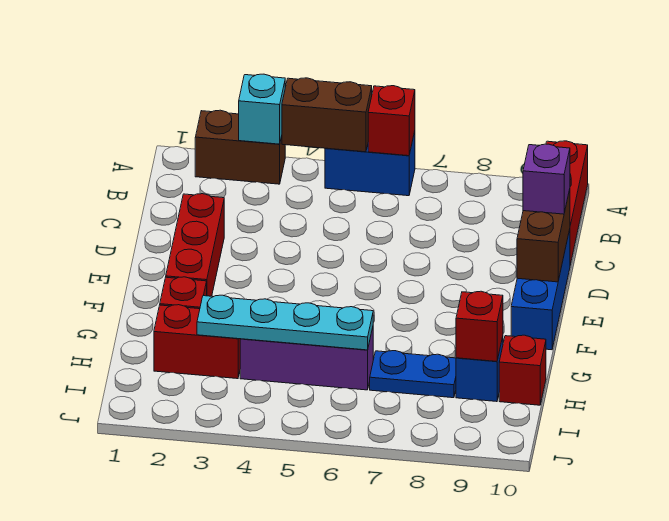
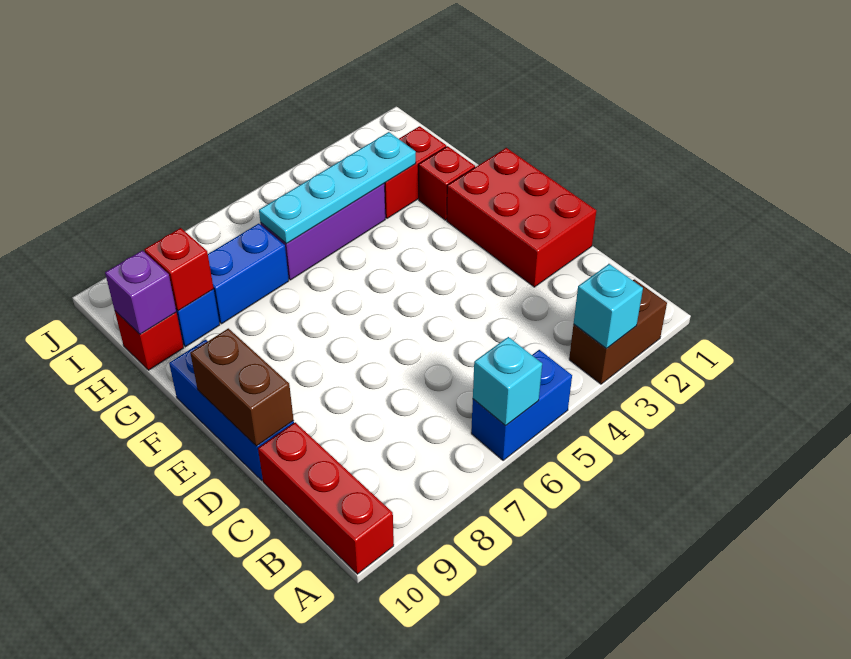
brown brick A4:A5 level 2 -> none
red brick A6 level 2 -> cyan brick A6 level 2
red brick D2:F2 level 1 -> red brick D1:F2 level 1
purple brick D10 level 3 -> purple brick H10 level 2
blue plate H7:H8 level 1 -> blue brick H7:H8 level 1

